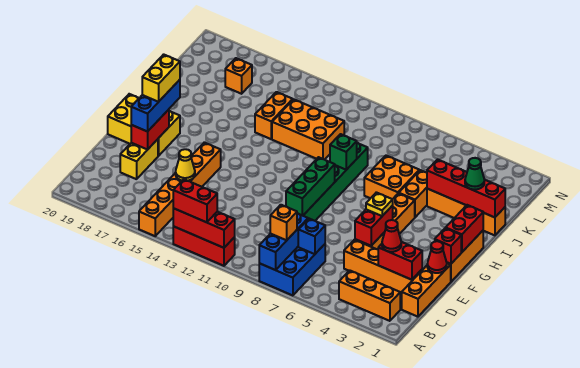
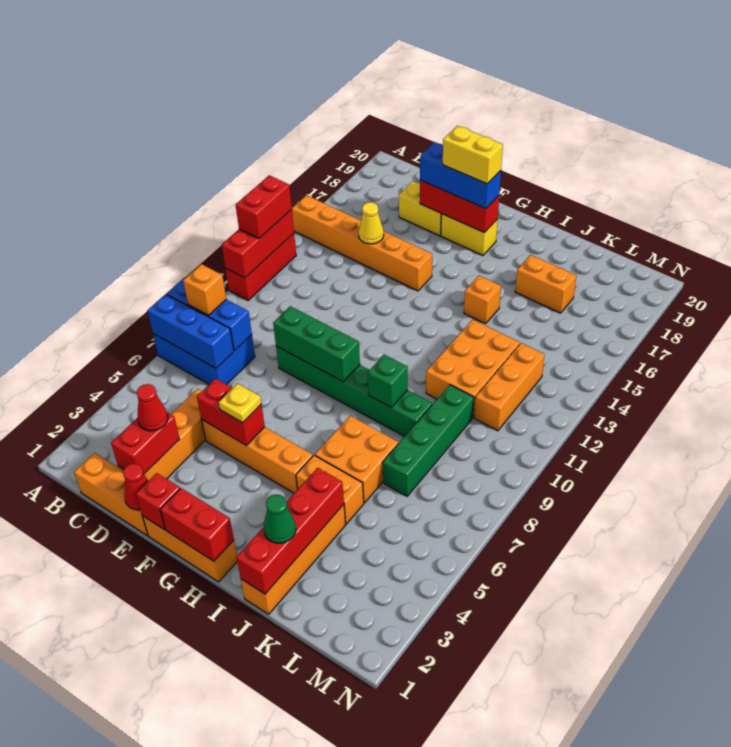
orange brick B2:B4 level 1 -> orange brick L11:L13 level 1
blue brick C7 level 2 -> blue brick A7:C7 level 2
red brick E18:F18 level 2 -> red brick E18:G18 level 2
yellow brick F18:G20 level 1 -> yellow brick F18:G18 level 1
orange brick J14:K14 level 1 -> orange brick J17:K17 level 1
none -> green brick K7:K10 level 1
orange brick L17 level 1 -> orange brick I15 level 1

